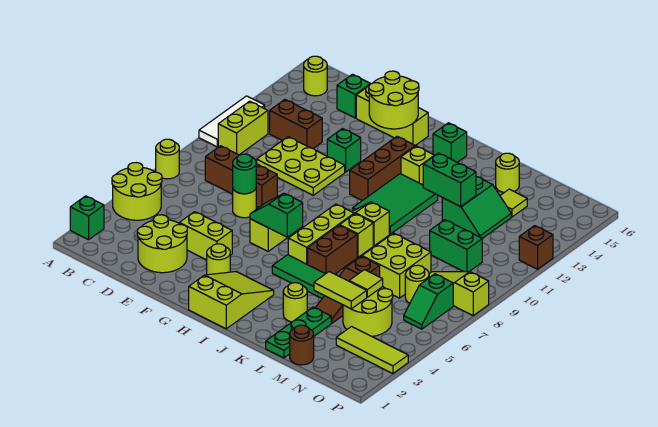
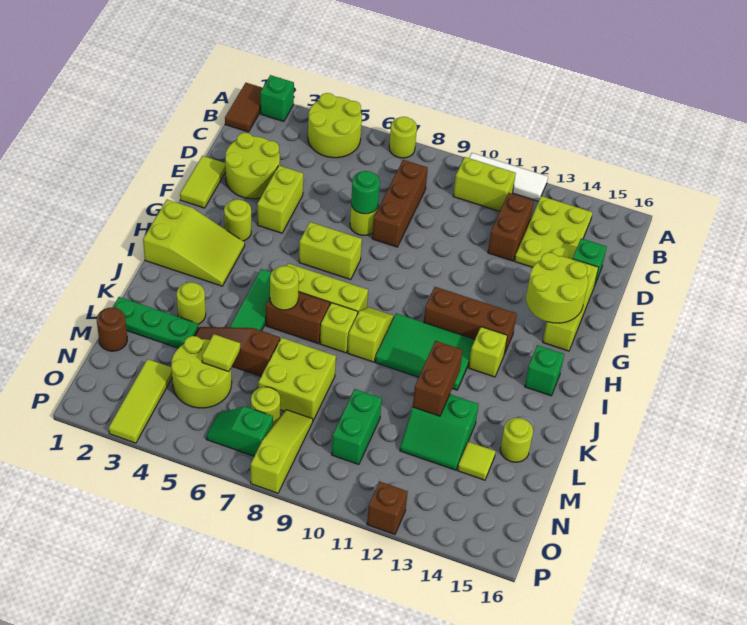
none -> brown tile A1:B1 level 1
lime round brick B15 level 1 -> lime round brick J6 level 2
lime plate D10:F11 level 1 -> lime plate B13:D14 level 1
green brick F12 level 1 -> none
green slope G6:H6 level 2 top H -> none
green brick K12:L12 level 2 -> brown brick K12:L12 level 2
lime tile L4:M4 level 2 -> lime tile E1:F1 level 1

